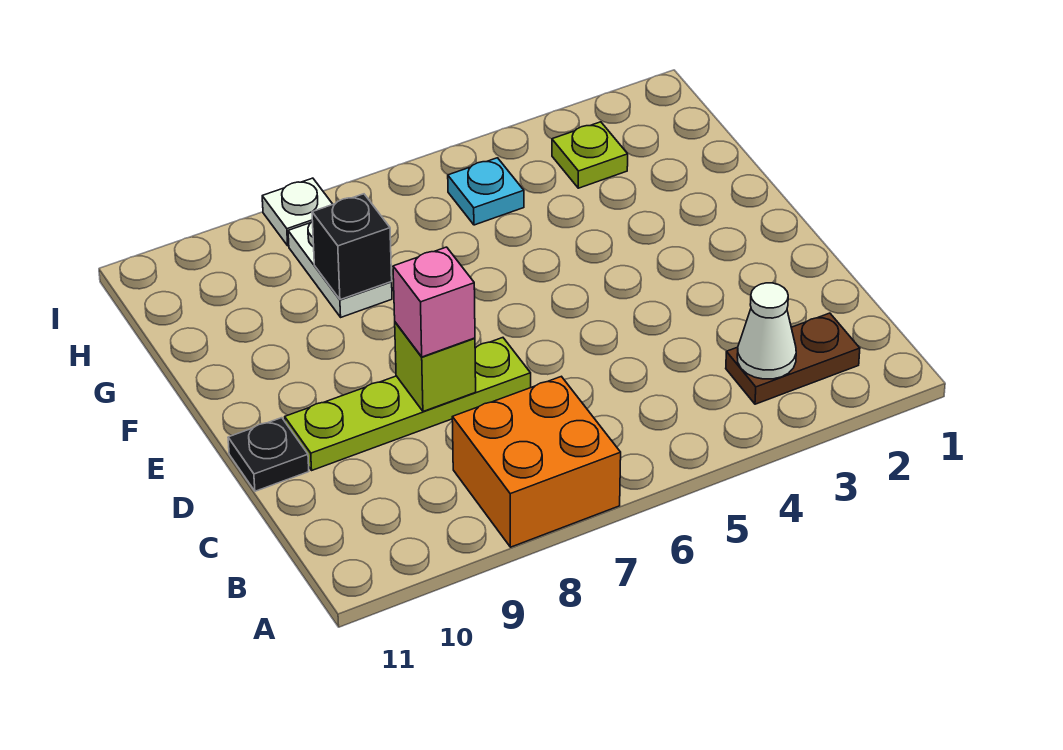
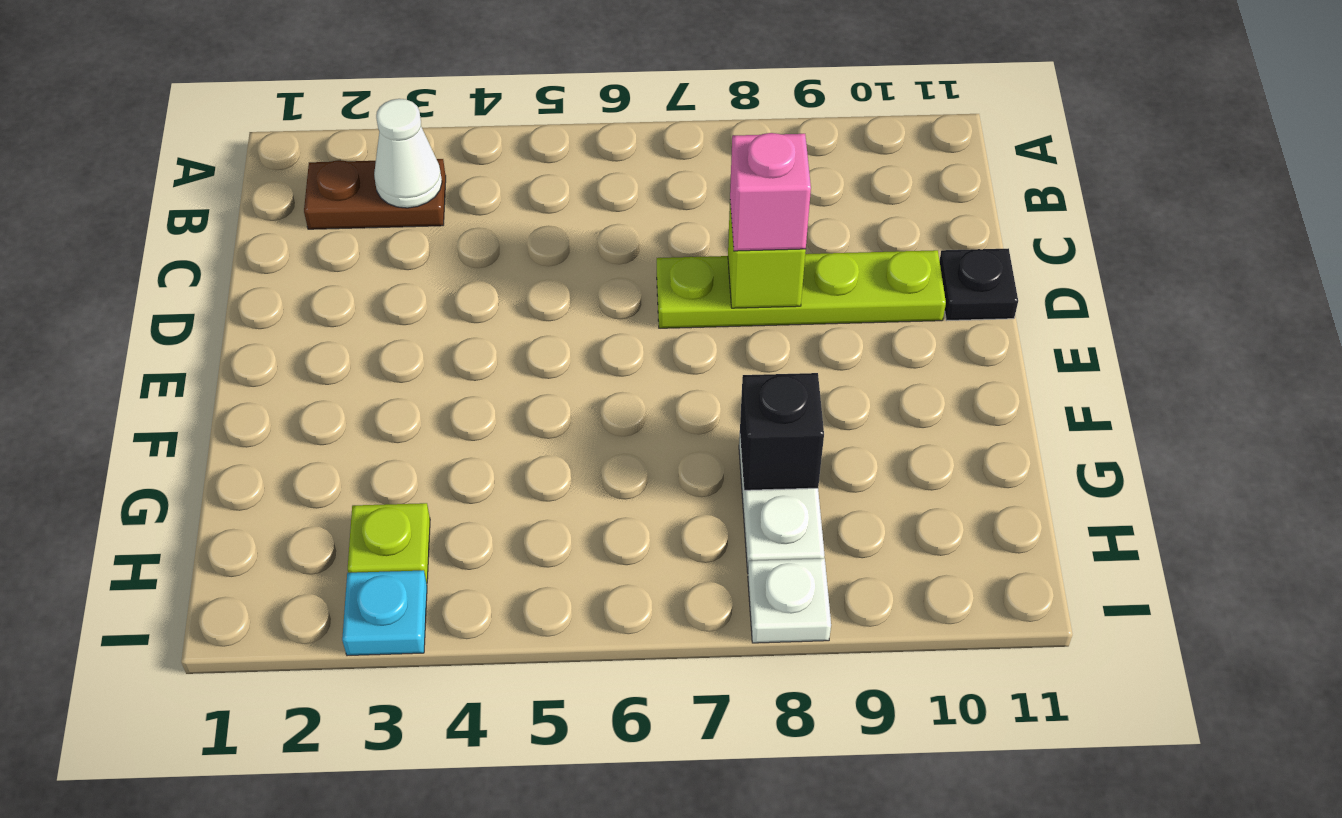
orange brick A7:B8 level 1 -> none
cyan plate H5 level 1 -> cyan plate I3 level 1

